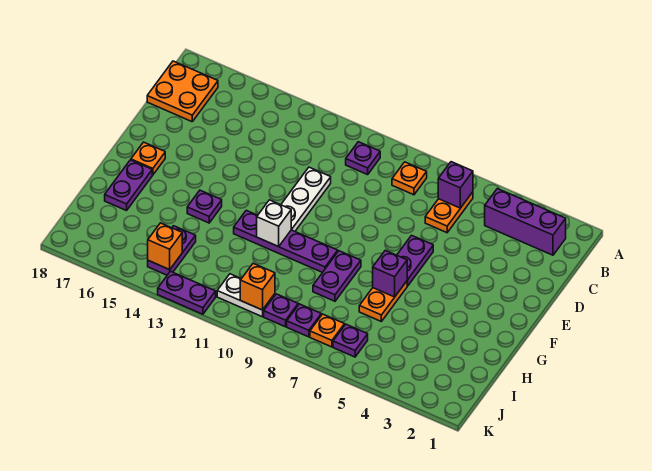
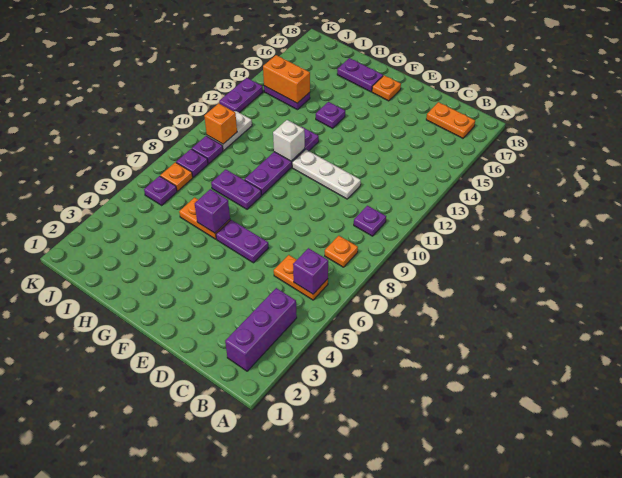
orange plate B17:C18 level 1 -> orange plate B17:C17 level 1
orange brick J14 level 2 -> orange brick I14:J14 level 2

